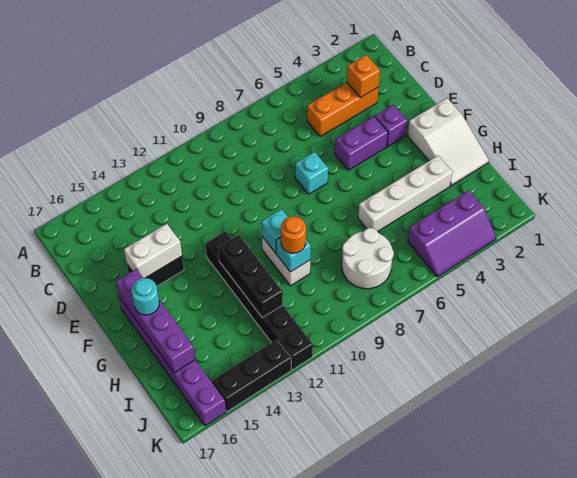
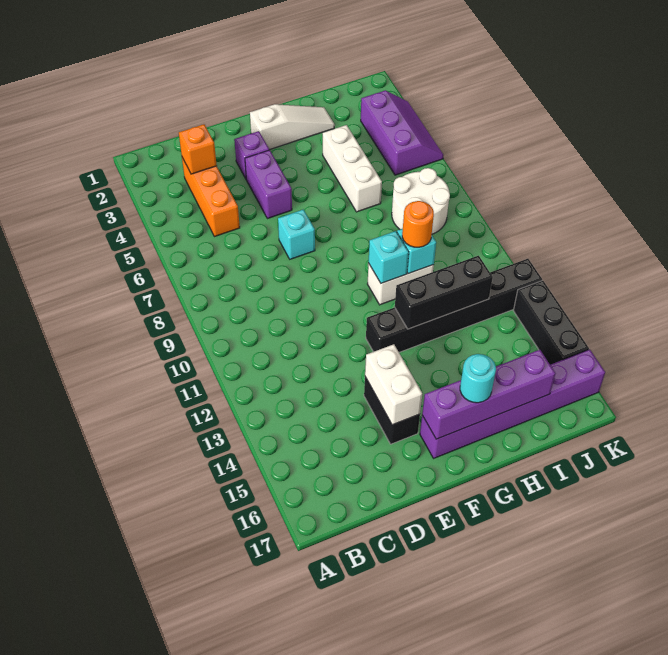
white slope F1:H2 level 1 top F -> white slope F2:H2 level 1 top F
white brick H3:H6 level 1 -> white brick H4:H6 level 1

